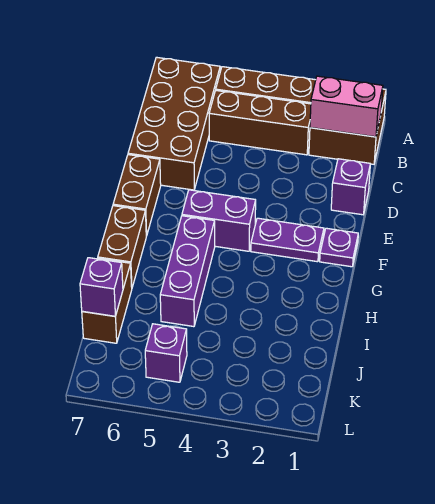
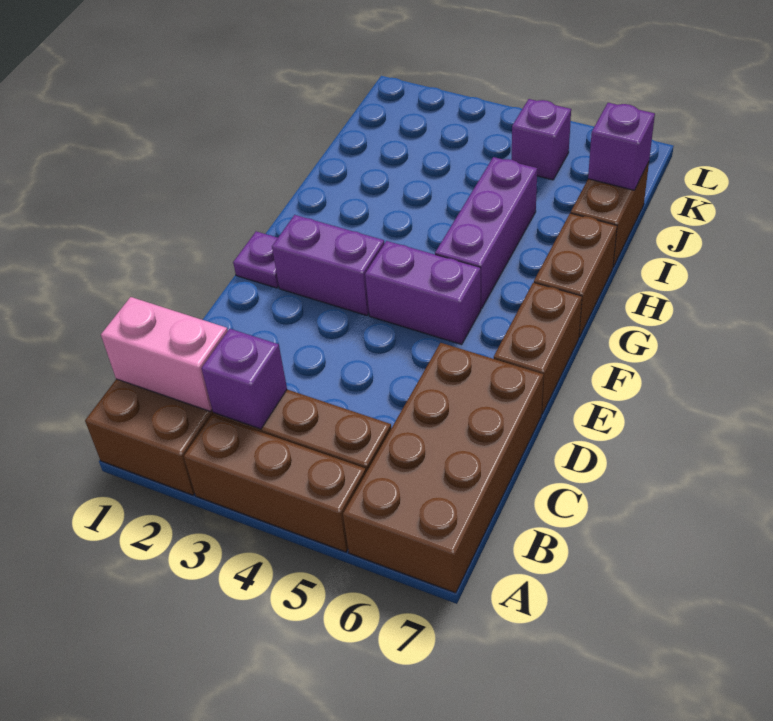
purple brick D1 level 1 -> purple brick B3 level 2
purple plate F2:F3 level 1 -> purple brick F2:F3 level 1

